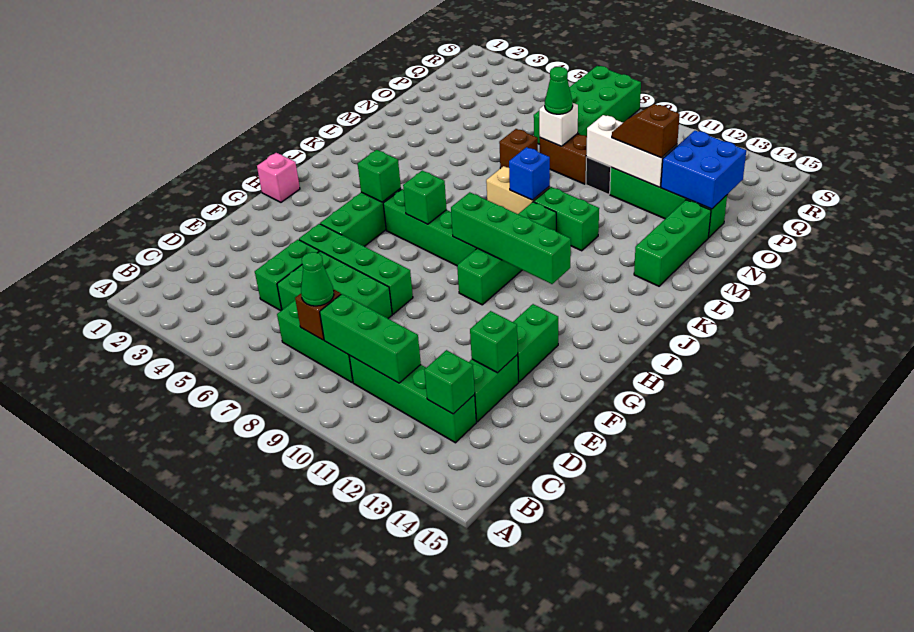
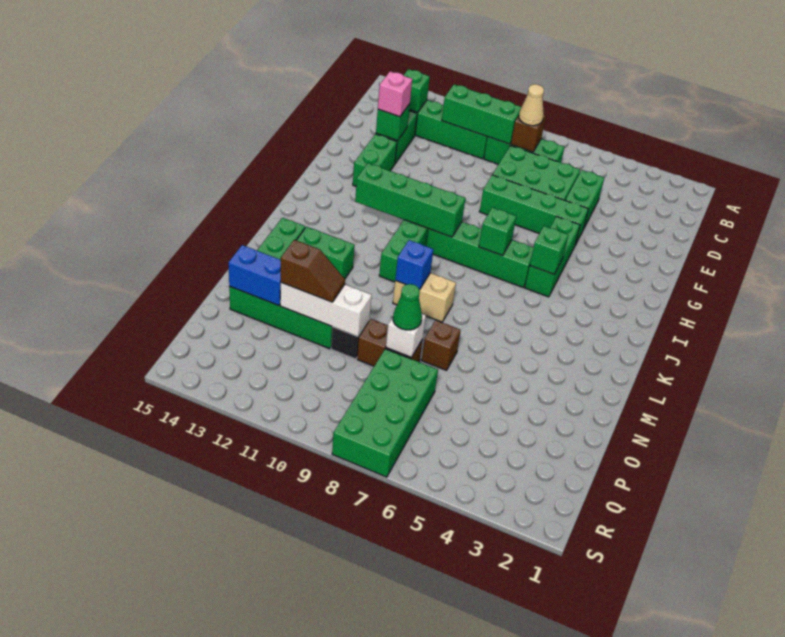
green cone C8 level 3 -> tan cone C8 level 3
pink brick H1 level 1 -> pink brick E13 level 3
green brick L10:L11 level 1 -> green brick L12:L13 level 1
blue brick O13:P14 level 2 -> blue brick O13:O14 level 2

